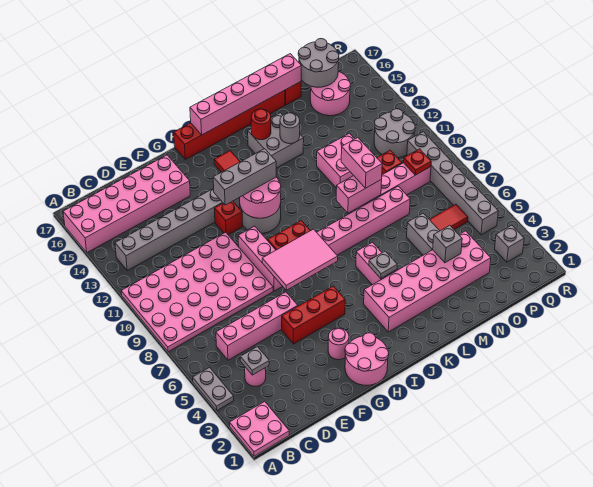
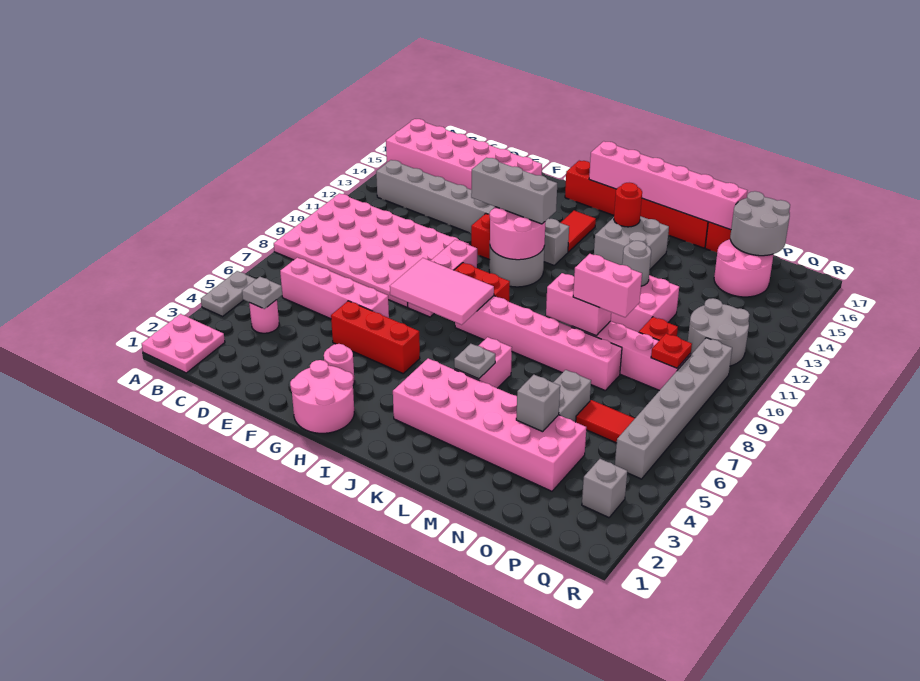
grey round brick L14 level 2 -> grey round brick M12 level 2
pink brick M9:M10 level 3 -> pink brick M9:N9 level 3

